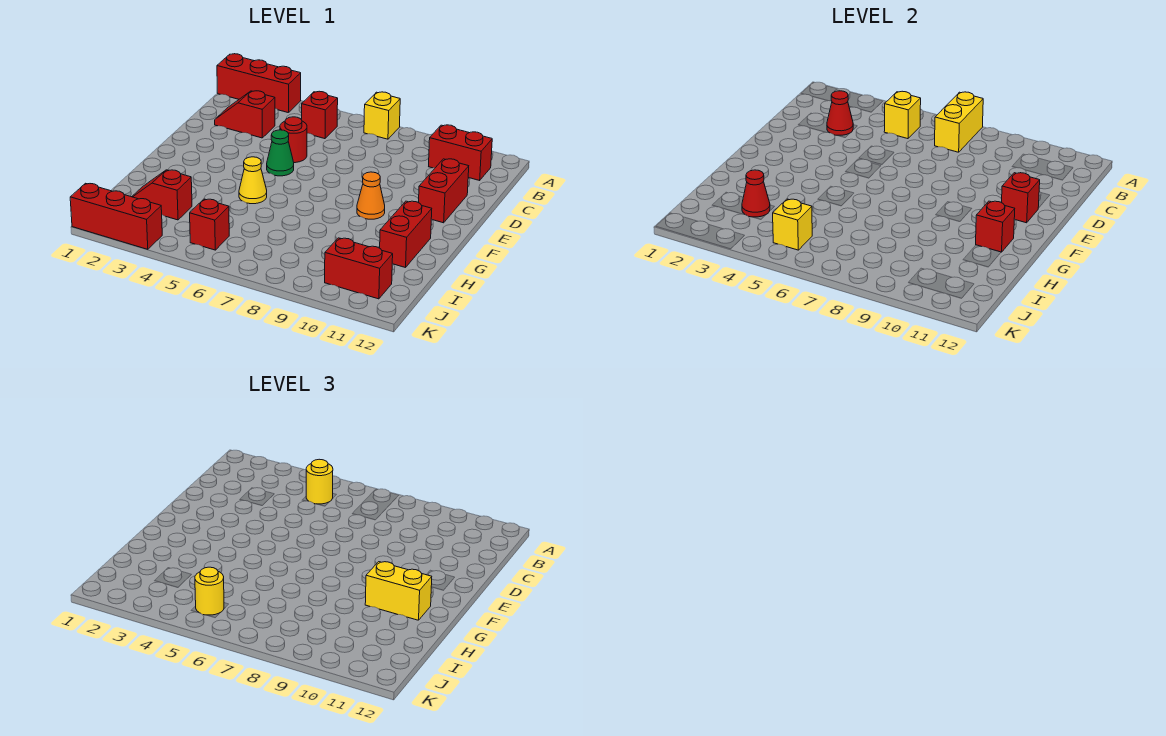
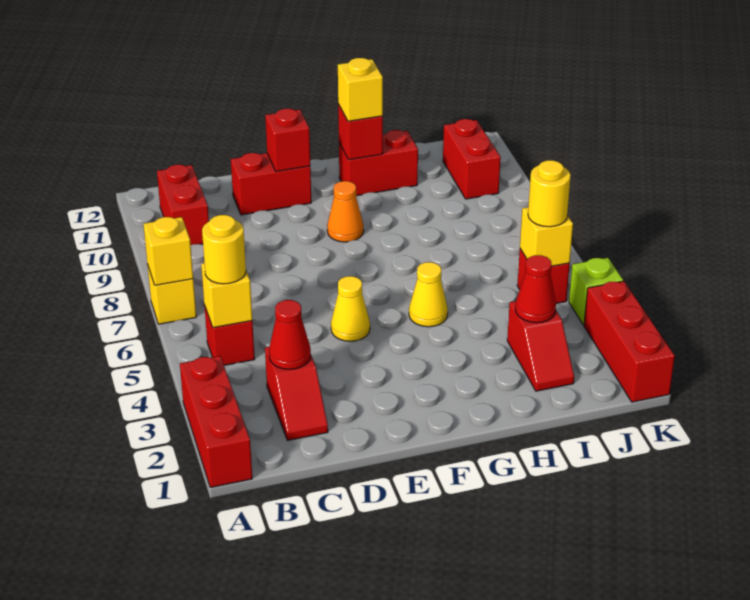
yellow brick A7:B7 level 2 -> yellow brick A7 level 2
red round brick D5 level 1 -> none
green cone E5 level 1 -> yellow cone E5 level 1
yellow brick G10:G11 level 3 -> yellow brick G11 level 3
none -> lime brick K4 level 1

